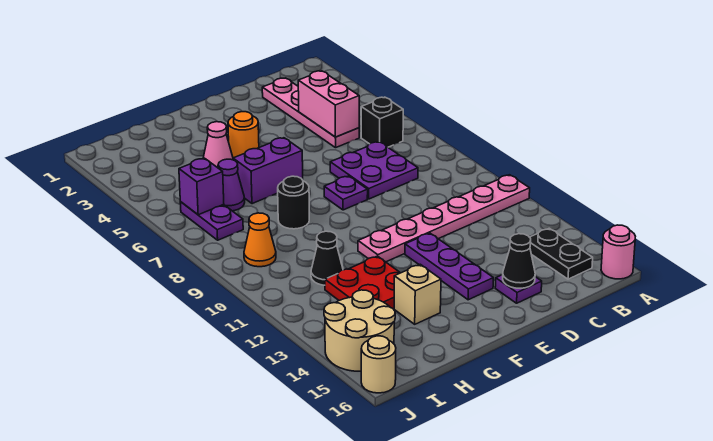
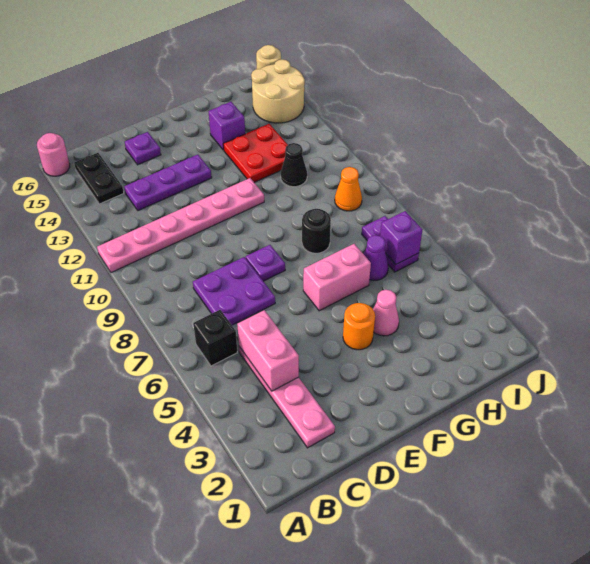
black cone D15 level 2 -> none
purple plate E12:E14 level 1 -> purple plate C13:E13 level 1
purple brick F6:G6 level 1 -> pink brick F6:G6 level 1
tan brick G14 level 1 -> purple brick G14 level 1

